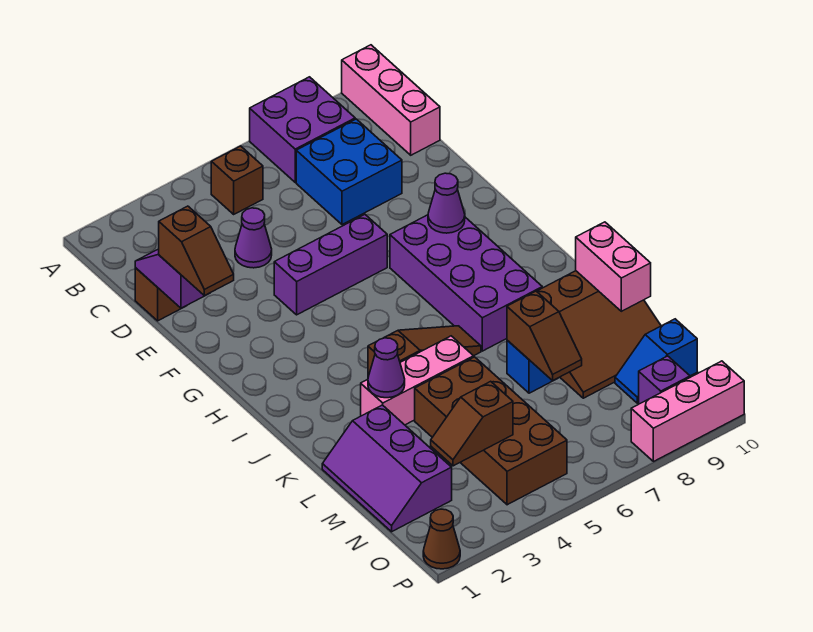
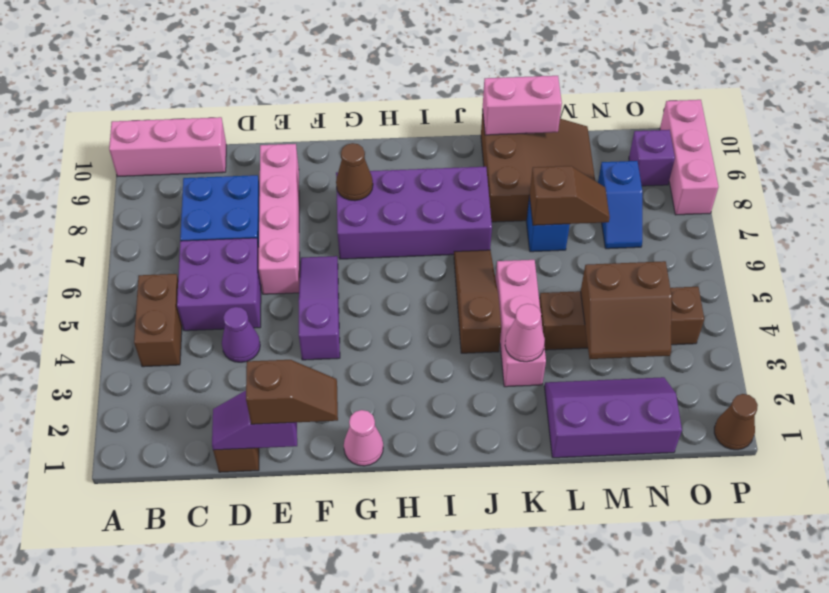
purple brick A7:B8 level 1 -> purple brick C5:D6 level 1
brown brick B5 level 1 -> brown brick B4:B5 level 1
none -> pink brick E6:E9 level 1
purple brick F4:F6 level 1 -> purple slope F4:F6 level 1 top 4
none -> pink cone G1 level 1
purple cone G8 level 2 -> brown cone G8 level 2
purple cone K3 level 2 -> pink cone K3 level 2
purple slope L1:N2 level 1 top 2 -> purple slope L1:N2 level 1 top 1
brown brick L4:O5 level 1 -> brown brick L4:O4 level 1
brown slope N3:N4 level 2 top 4 -> brown slope M3:N4 level 2 top 4
blue slope N9:N10 level 1 top 10 -> blue slope N7:N8 level 1 top 8

